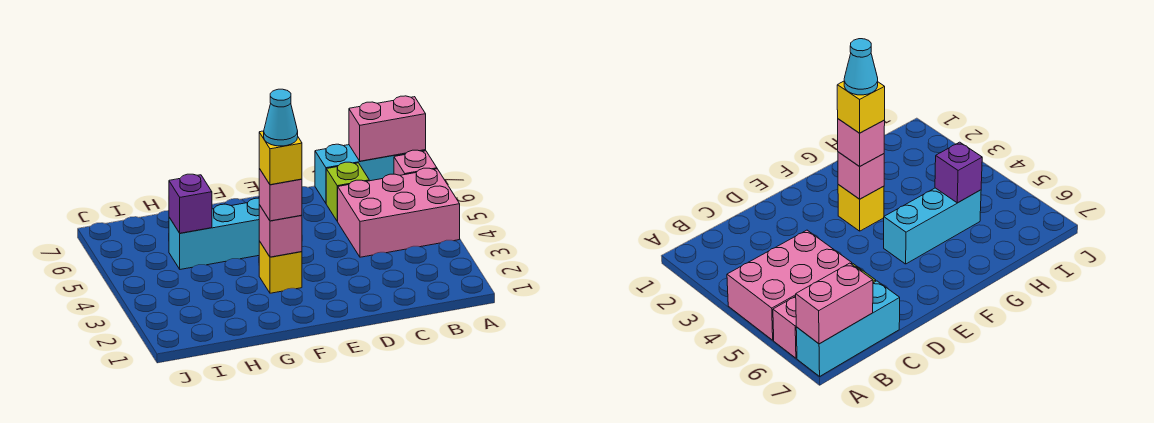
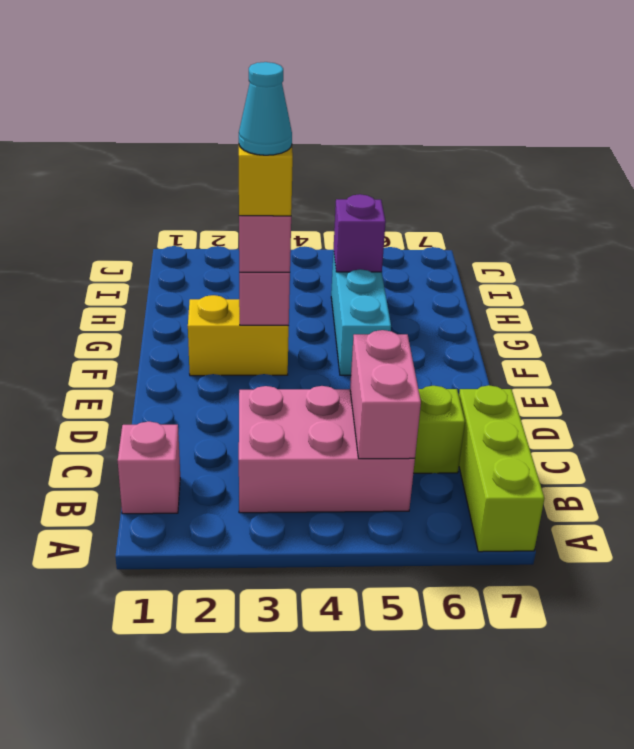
pink brick A4:C5 level 1 -> pink brick B3:C5 level 1
pink brick A6 level 1 -> pink brick B1 level 1
cyan brick A7:C7 level 1 -> lime brick A7:C7 level 1
pink brick A7:B7 level 2 -> pink brick B5:C5 level 2
yellow brick F3 level 1 -> yellow brick F2:F3 level 1

